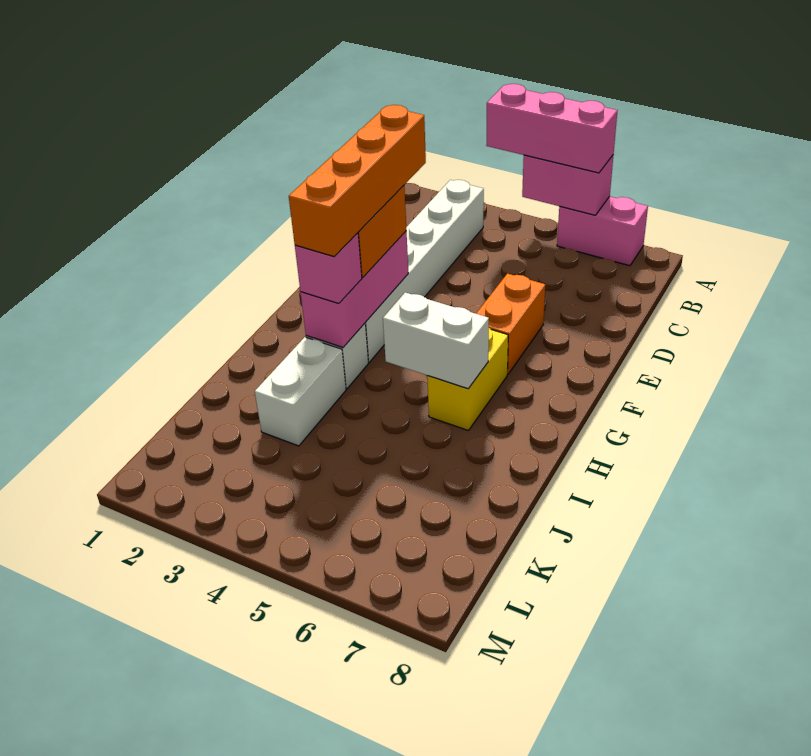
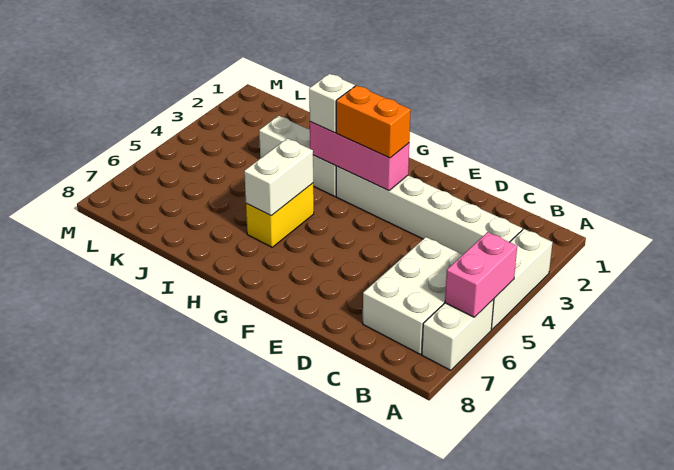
none -> white brick A3:A5 level 1
pink brick A4:A6 level 3 -> none
pink brick A6:A7 level 1 -> white brick A6:A7 level 1
none -> white brick B5:C7 level 1
orange brick E3:H3 level 4 -> none
orange brick E6:F6 level 1 -> none
yellow brick G6:H6 level 1 -> yellow brick H5:H6 level 1
pink brick H3 level 3 -> white brick H3 level 3

